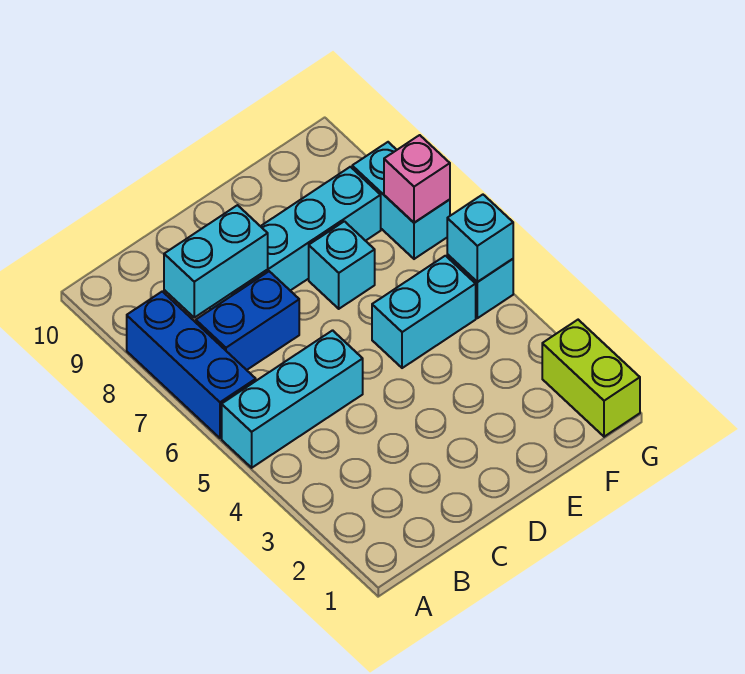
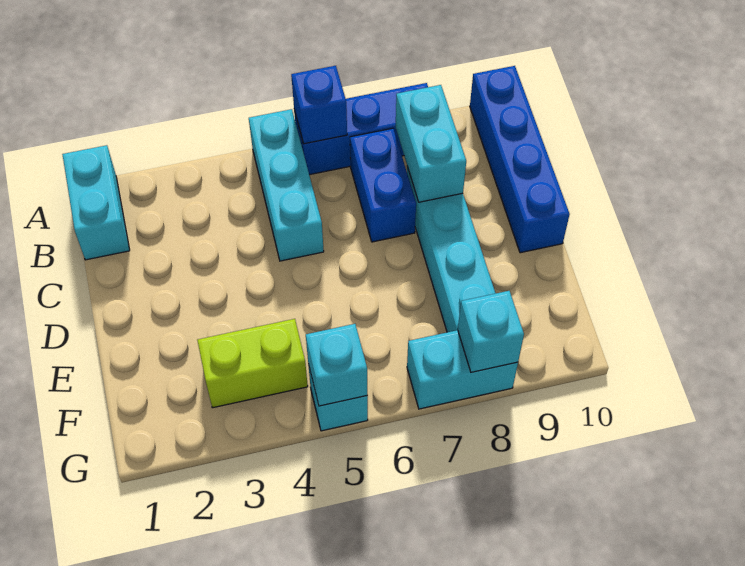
none -> blue brick A6 level 2
none -> blue brick A10:D10 level 1
cyan brick E5:F5 level 1 -> cyan brick A1:B1 level 1
cyan brick E7 level 1 -> cyan brick G8 level 2
lime brick G1:G2 level 1 -> lime brick F3:F4 level 1
pink brick G7 level 2 -> none

